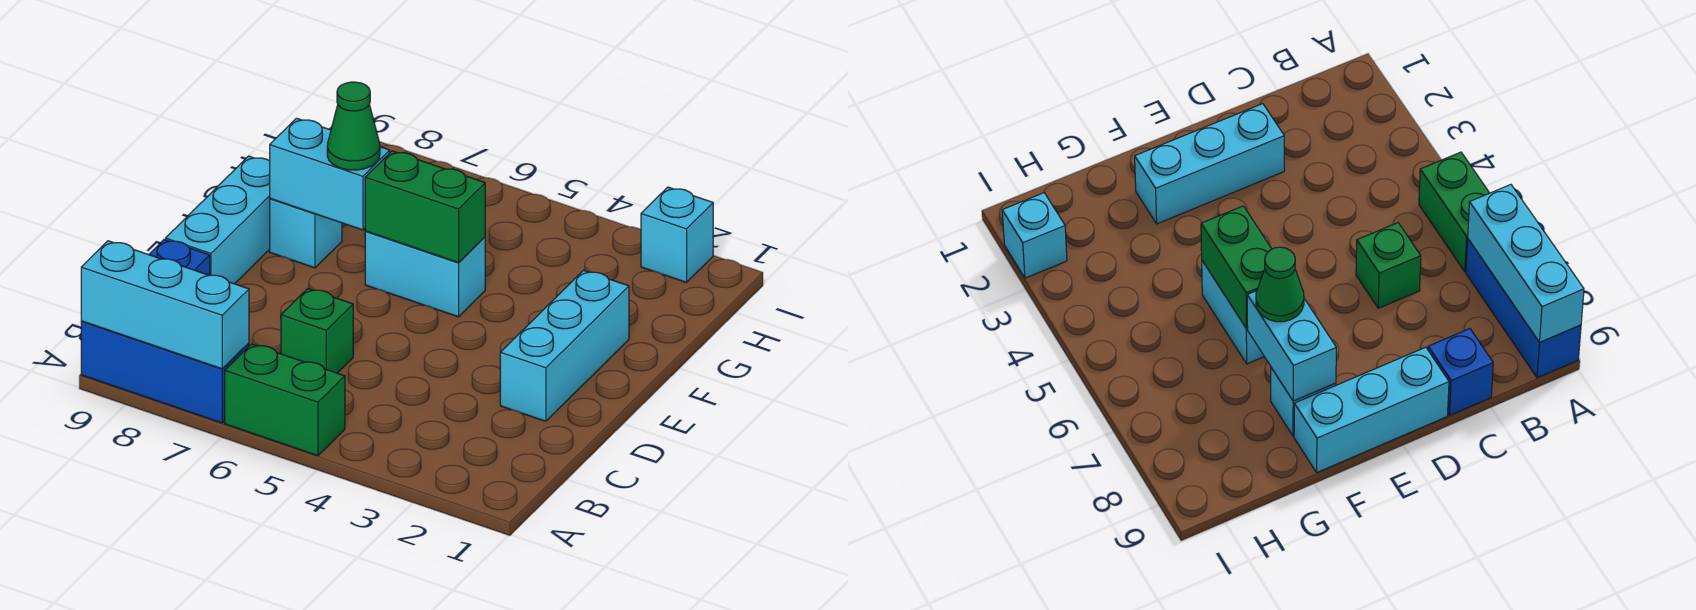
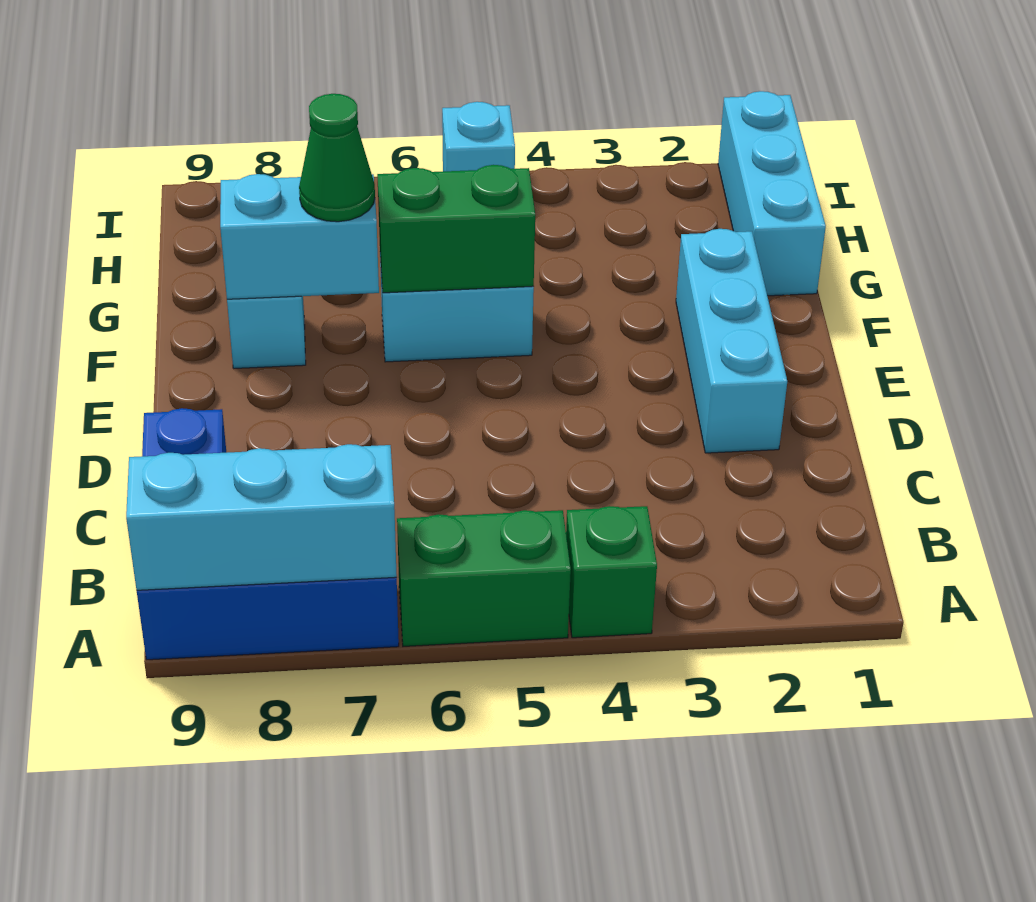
green brick C6 level 1 -> green brick A4 level 1
cyan brick D9:F9 level 1 -> cyan brick G1:I1 level 1
cyan brick I2 level 1 -> cyan brick I5 level 1

